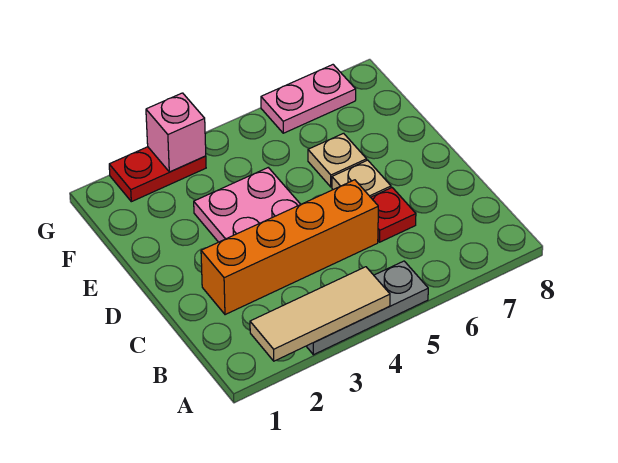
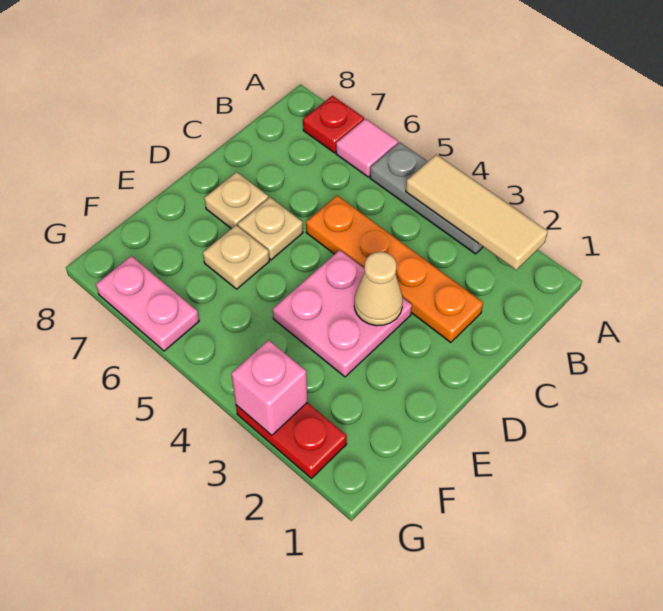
none -> pink tile A6 level 1
orange brick C2:C5 level 1 -> orange plate C2:C5 level 1
red plate C6 level 1 -> red plate A7 level 1
none -> tan cone D3 level 2
none -> tan plate D7 level 1

